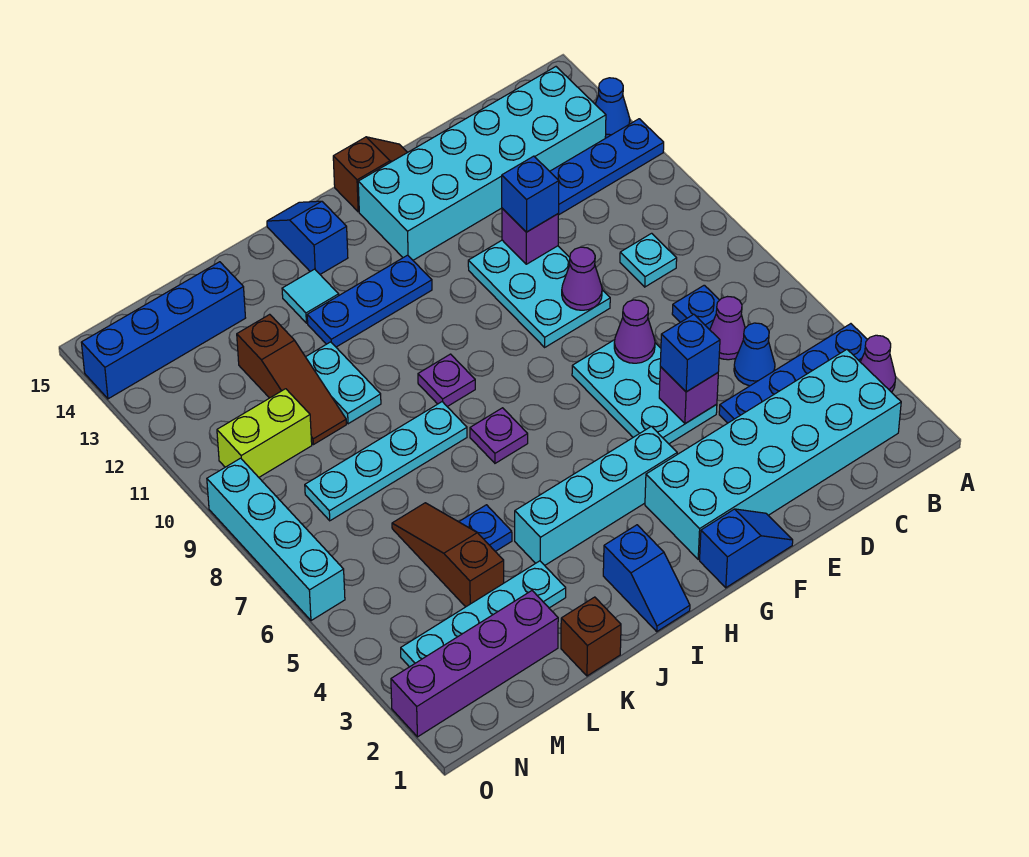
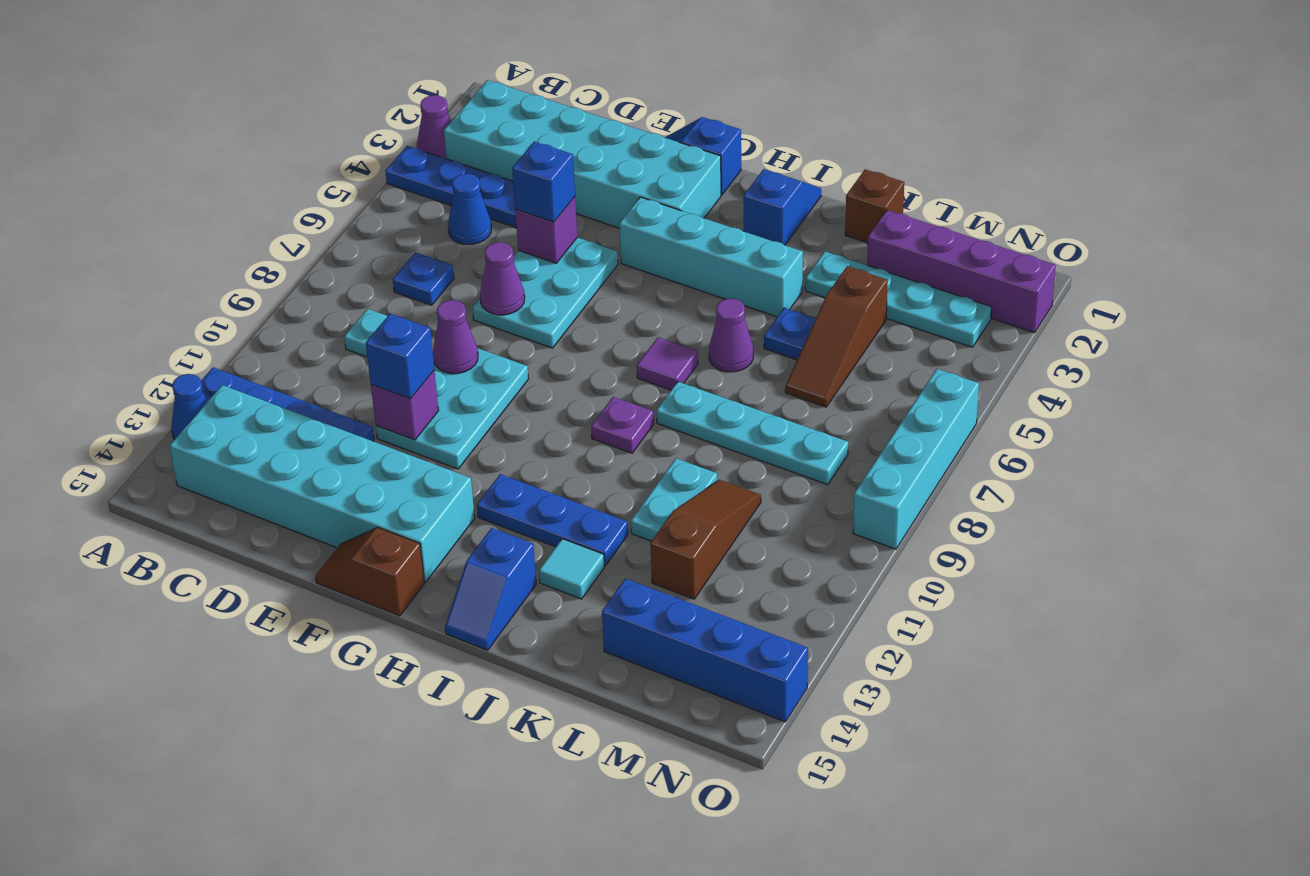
purple cone C6 level 1 -> purple cone J6 level 1
purple plate I7 level 1 -> purple tile I7 level 1
lime brick M10:N10 level 1 -> none

